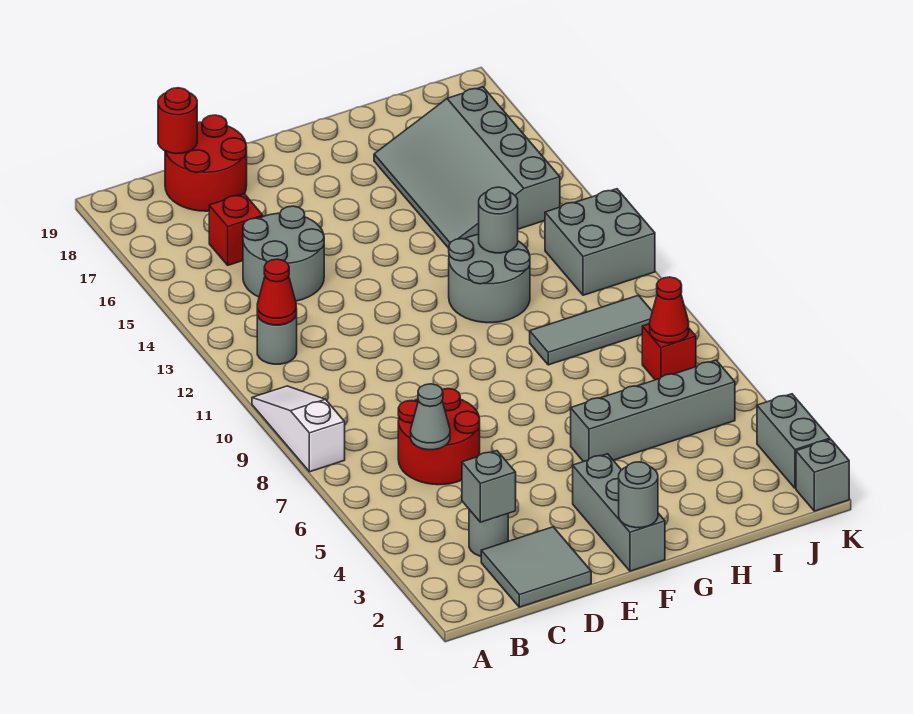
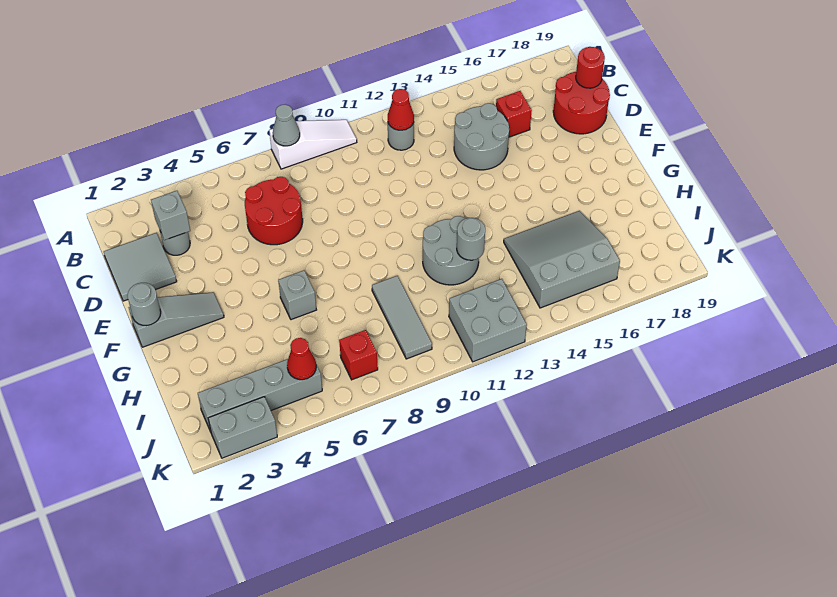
grey cone C6 level 2 -> grey cone A8 level 2
grey brick F1:F3 level 1 -> grey slope F1:F3 level 1 top 1
grey brick G5:J5 level 1 -> grey brick J2:J5 level 1
grey slope H14:J17 level 1 top J -> grey slope H14:J16 level 1 top J
red cone J7 level 2 -> red cone J5 level 2
grey brick K1 level 1 -> grey brick G6 level 1

